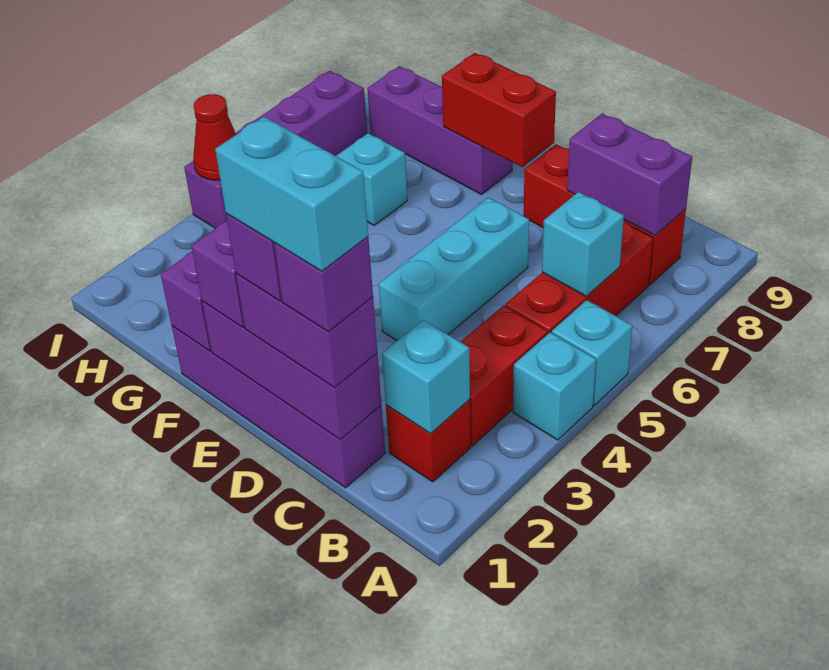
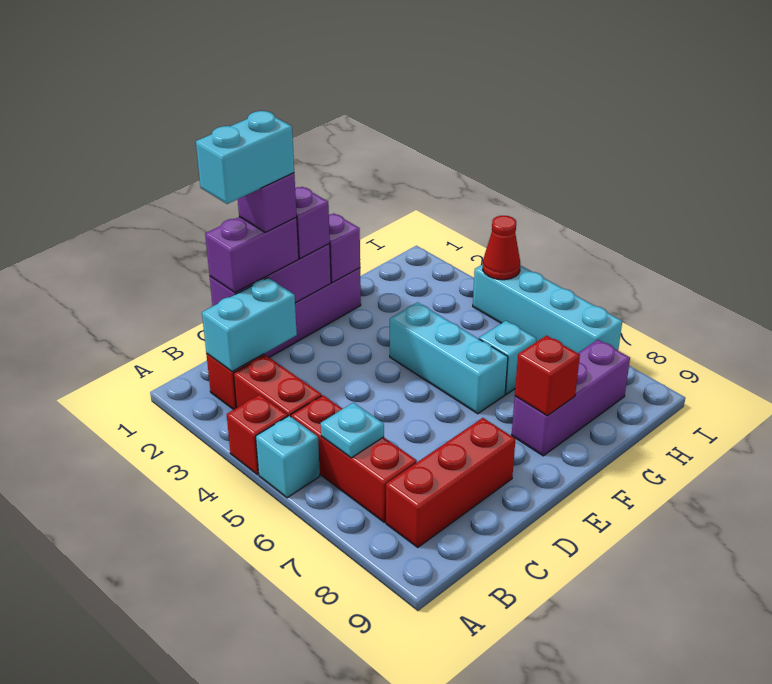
cyan brick A4 level 1 -> red brick A4 level 1
cyan brick B2 level 2 -> cyan brick B2:C2 level 2
cyan brick B6 level 2 -> cyan plate B6 level 2
purple brick B8:C8 level 2 -> none
purple brick C1 level 4 -> none
cyan brick D4:D6 level 1 -> cyan brick F4:F6 level 1
red brick E8:F8 level 2 -> red brick F8 level 2
purple brick I4:I7 level 1 -> cyan brick I4:I7 level 1

